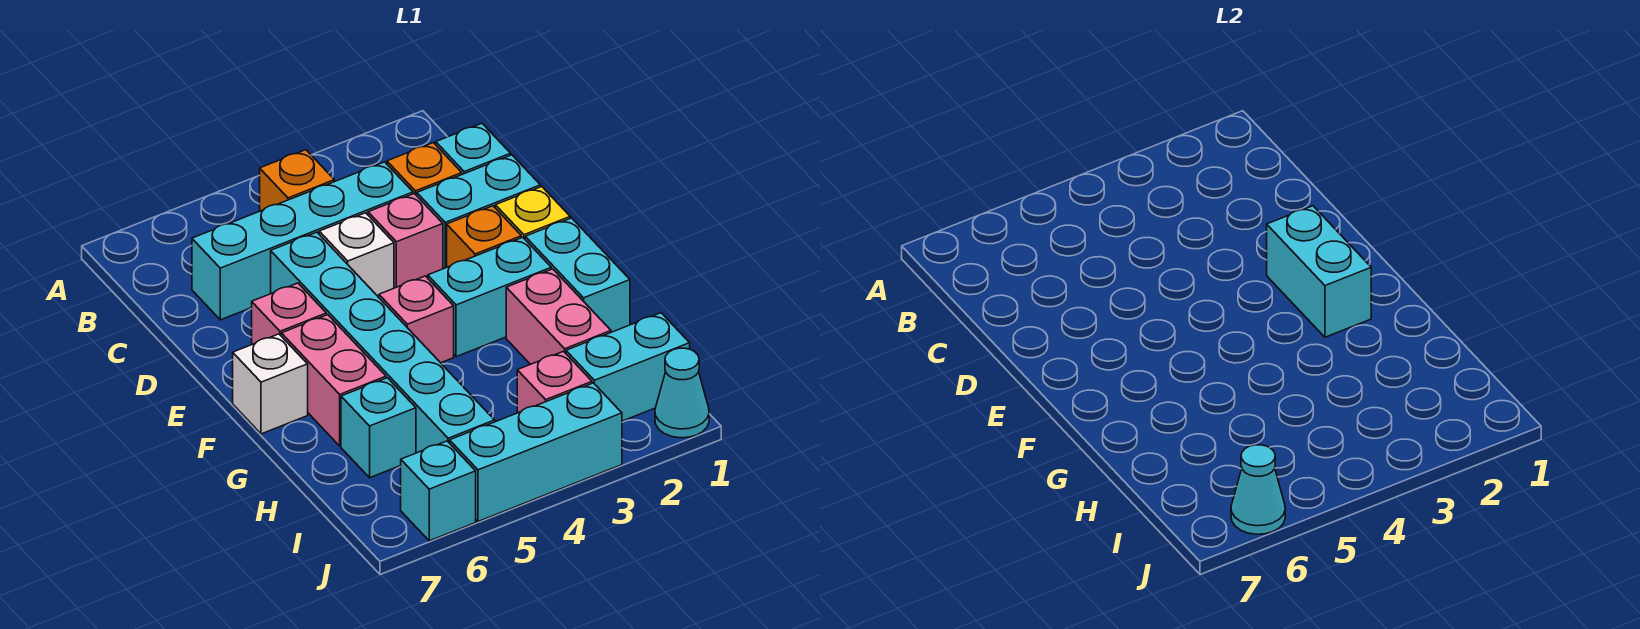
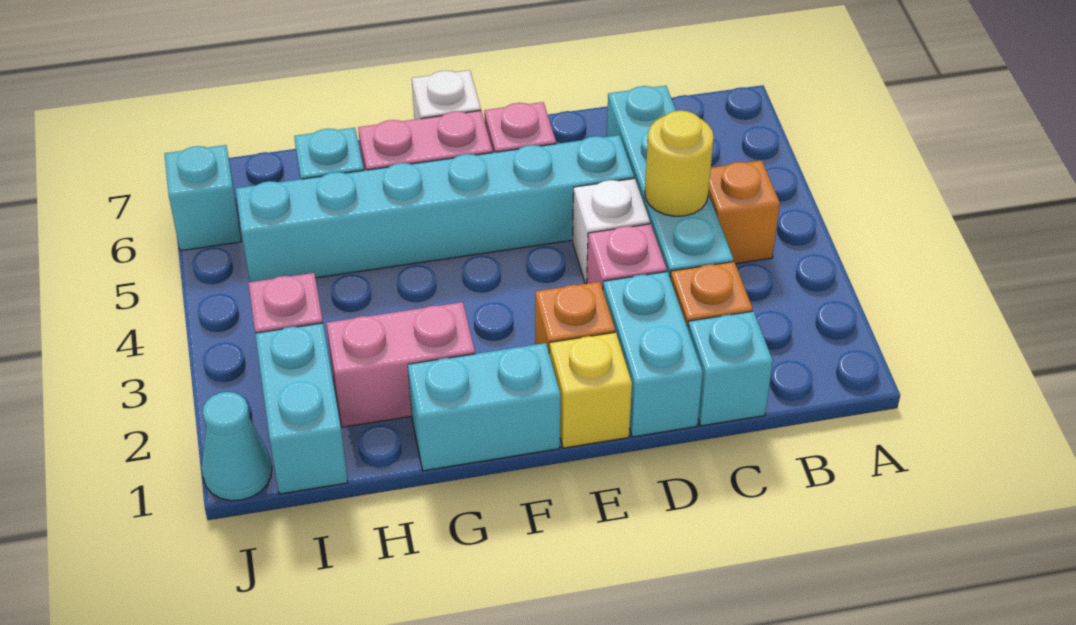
none -> yellow round brick C4 level 2
cyan brick E2:F2 level 2 -> none
cyan brick F2:F3 level 1 -> none
pink brick F4 level 1 -> none
cyan brick J3:J5 level 1 -> none
cyan cone J6 level 2 -> none

